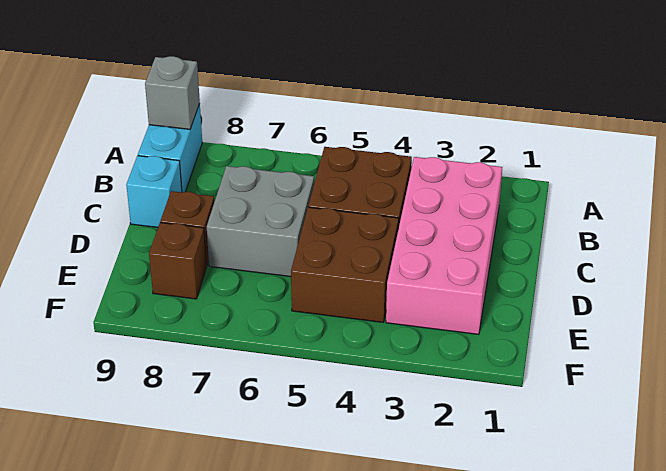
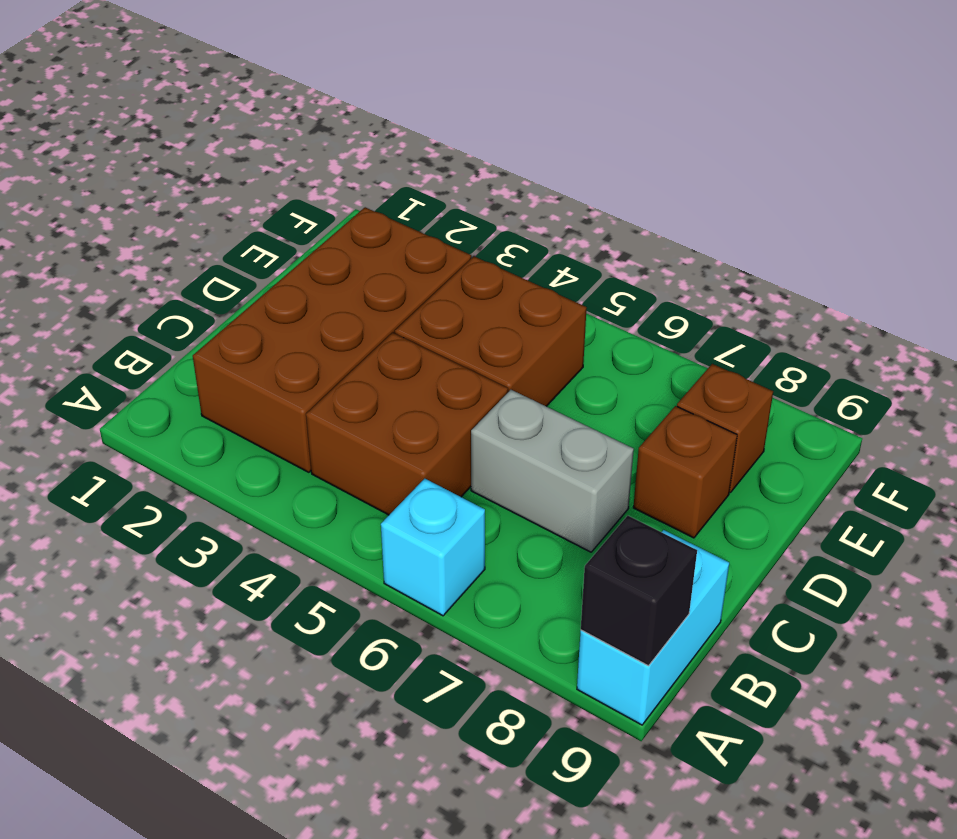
grey brick A9 level 2 -> black brick A9 level 2
pink brick B2:E3 level 1 -> brown brick B2:E3 level 1
grey brick C6:D7 level 1 -> grey brick C6:C7 level 1
cyan brick C9 level 1 -> cyan brick A6 level 1

